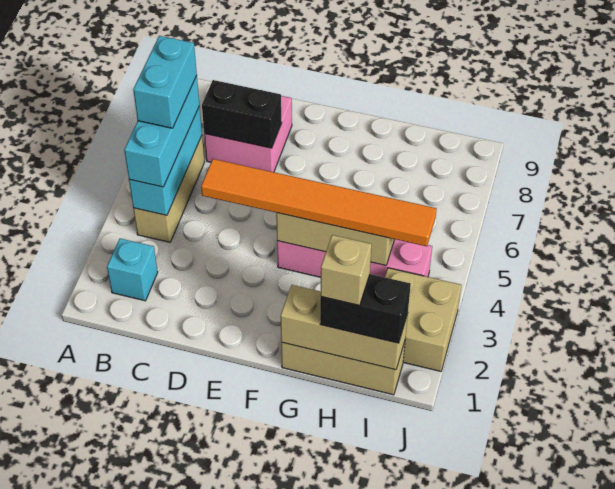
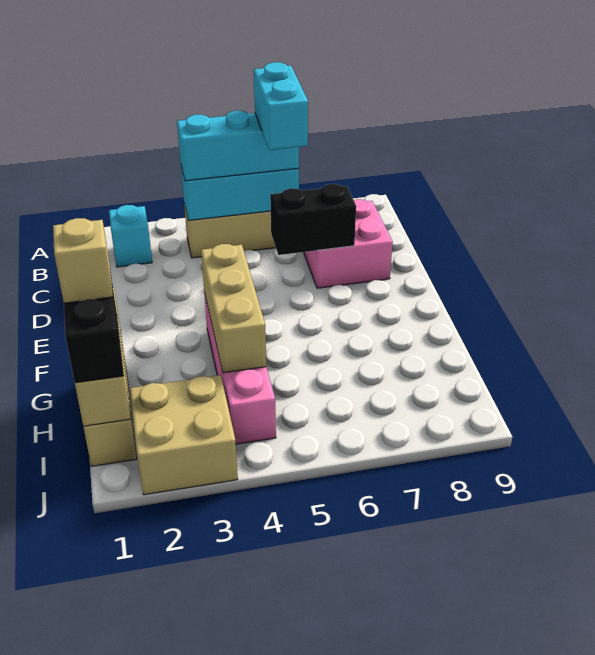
cyan brick B5:B6 level 4 -> cyan brick B6:C6 level 4
black brick C7:D7 level 2 -> black brick D6:D7 level 2
orange tile D4:I4 level 3 -> none

